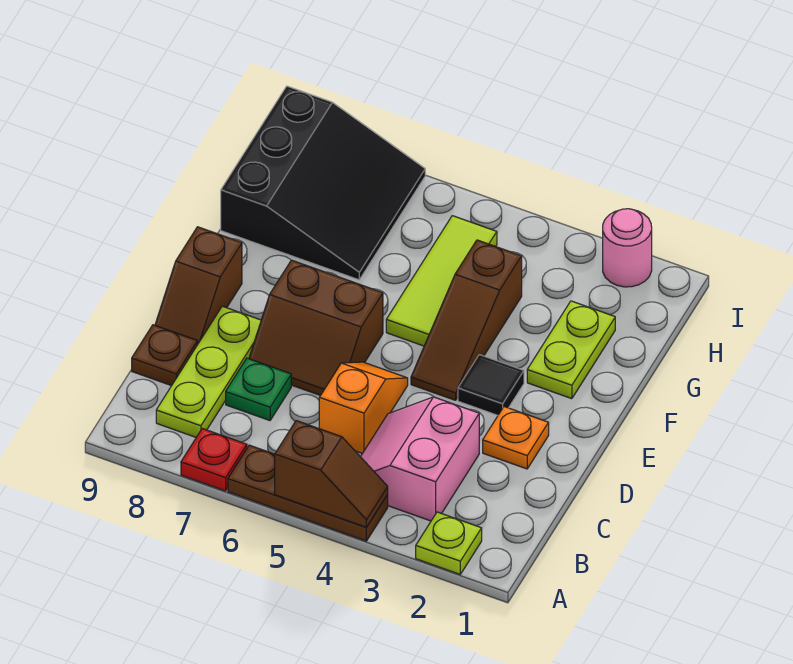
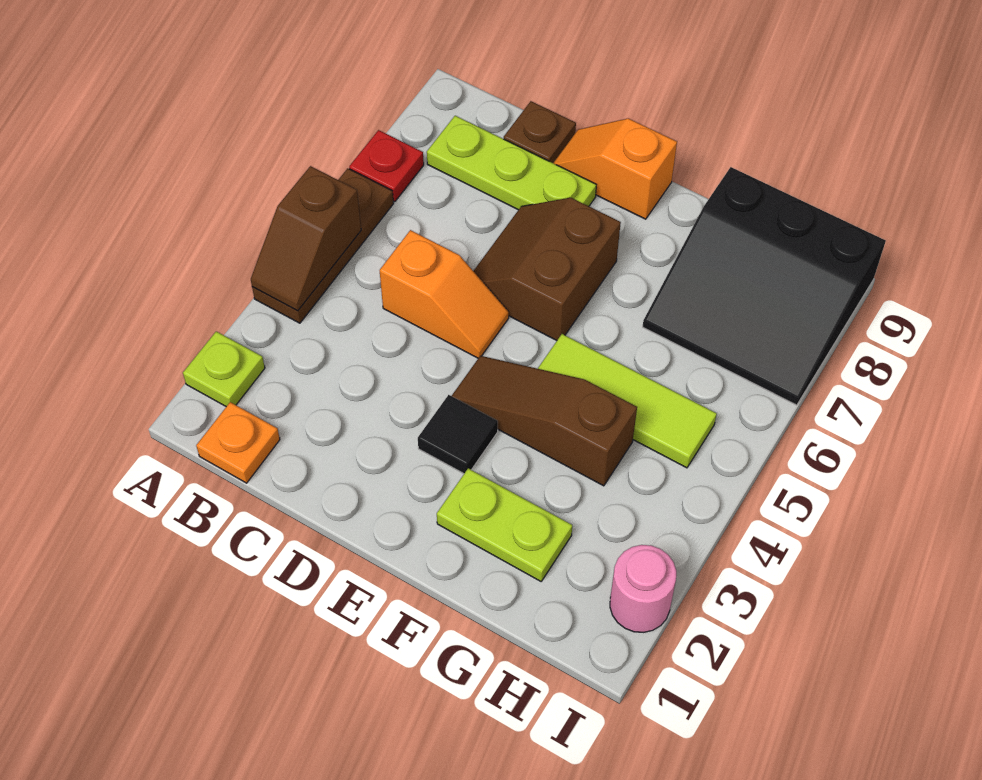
pink slope B3:C4 level 1 top 3 -> none
green plate C7 level 1 -> none
orange plate D2 level 1 -> orange plate B1 level 1
brown slope D9:E9 level 1 top E -> orange slope D9:E9 level 1 top E

